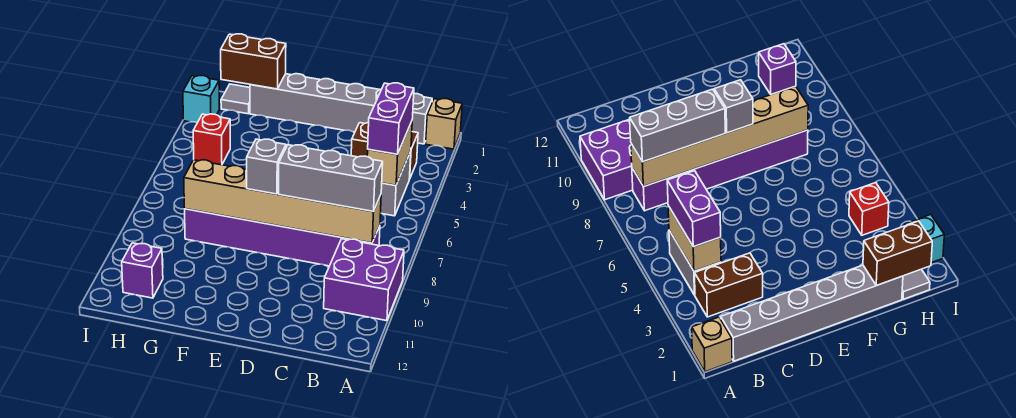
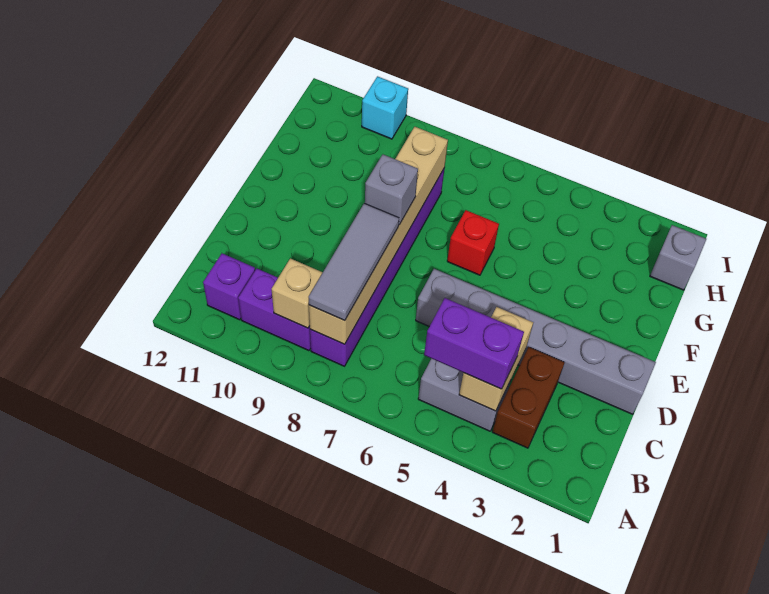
tan brick A1 level 1 -> tan brick B9 level 2
purple brick A9:B10 level 1 -> purple brick B9:B10 level 1
grey brick B1:G1 level 1 -> grey brick D1:D6 level 1
tan brick B4:B5 level 2 -> tan brick B4:C4 level 2
grey brick B8:D8 level 3 -> grey tile B8:D8 level 3
brown brick G1:H1 level 2 -> none
grey tile H1 level 1 -> grey brick H1 level 1
red brick H4 level 1 -> red brick F6 level 1
purple brick H11 level 1 -> purple brick B11 level 1
cyan brick I2 level 1 -> cyan brick I10 level 1

